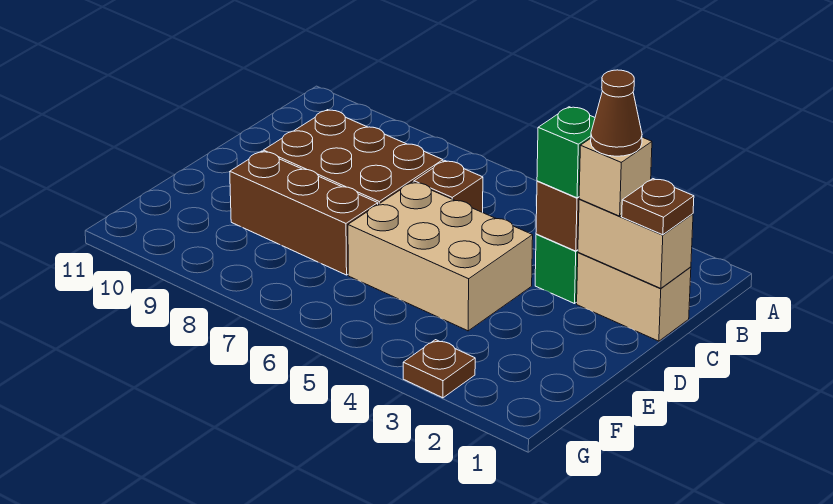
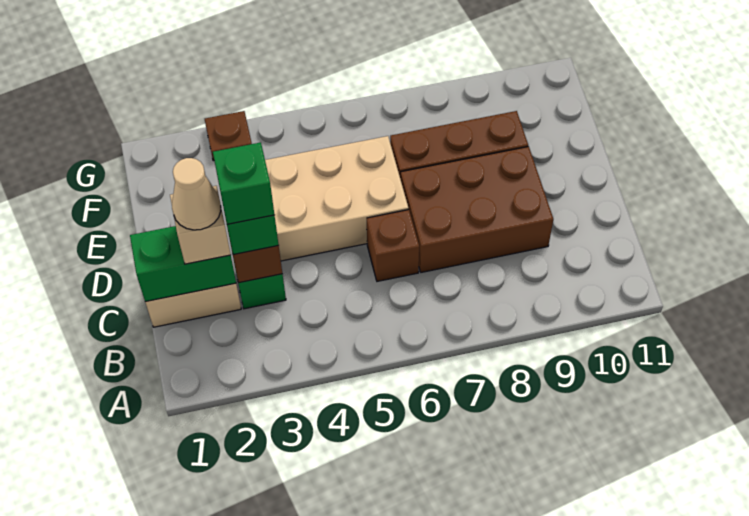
tan brick C1:C2 level 2 -> green brick C1:C2 level 2
brown plate C1 level 3 -> none
brown cone C2 level 4 -> tan cone C2 level 4
none -> green brick C3 level 4

